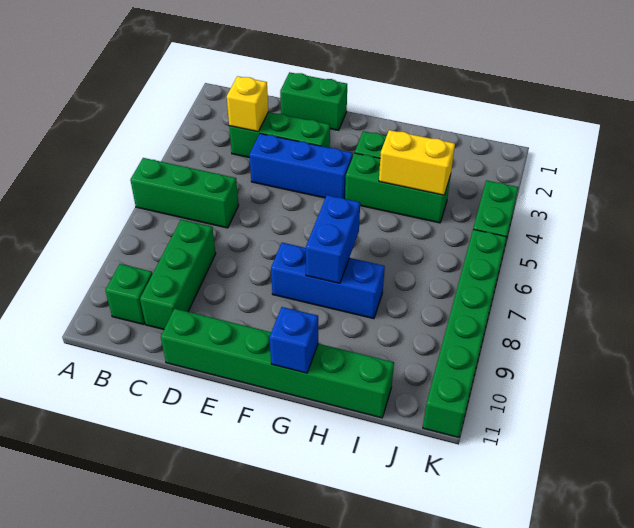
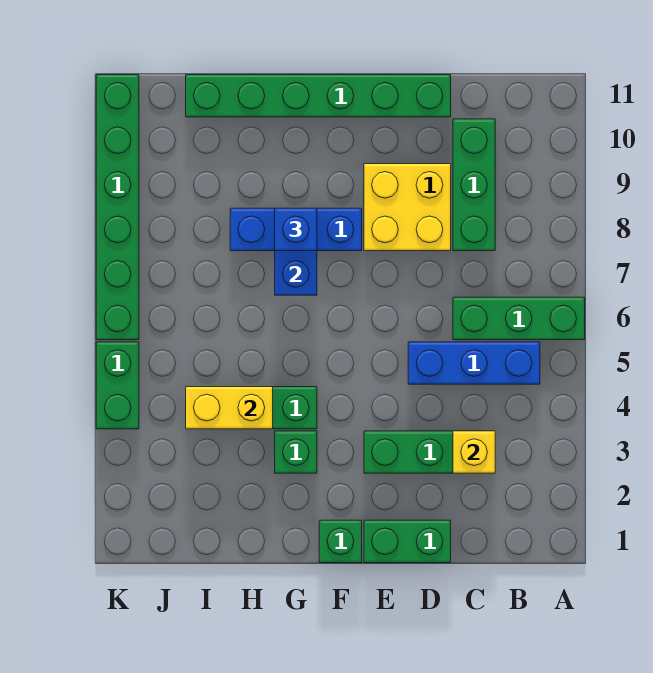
green brick B10 level 1 -> green brick F1 level 1
blue brick D4:F4 level 1 -> blue brick B5:D5 level 1
none -> yellow brick D8:E9 level 1
blue brick G11 level 2 -> blue brick G8 level 3

